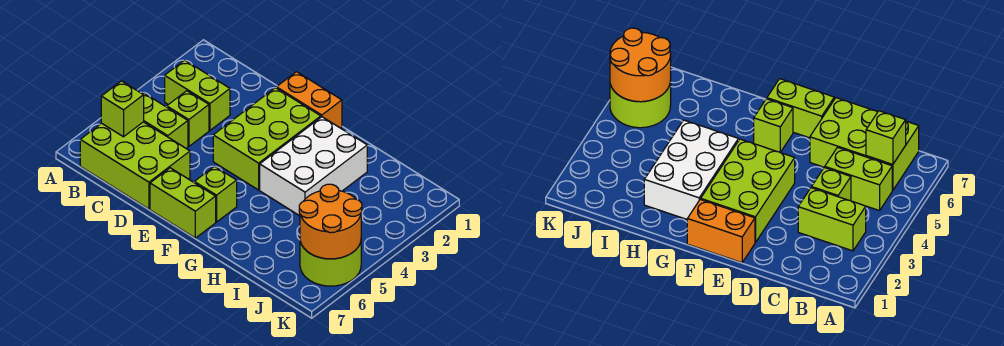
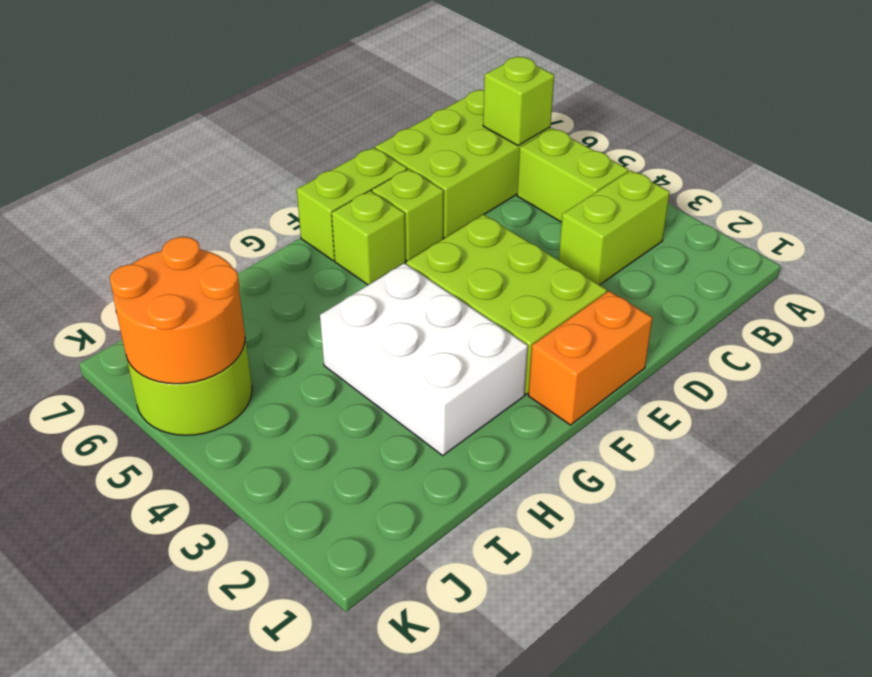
lime brick B5:C5 level 1 -> lime brick B4:B5 level 1
lime brick C4 level 1 -> lime brick E6 level 1

